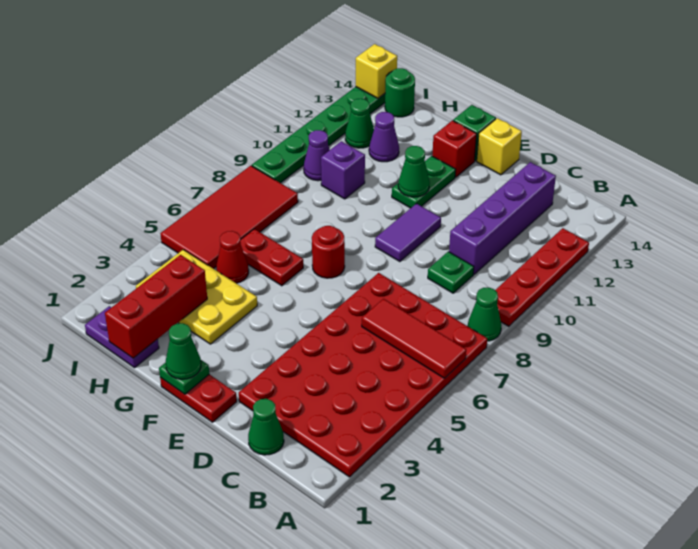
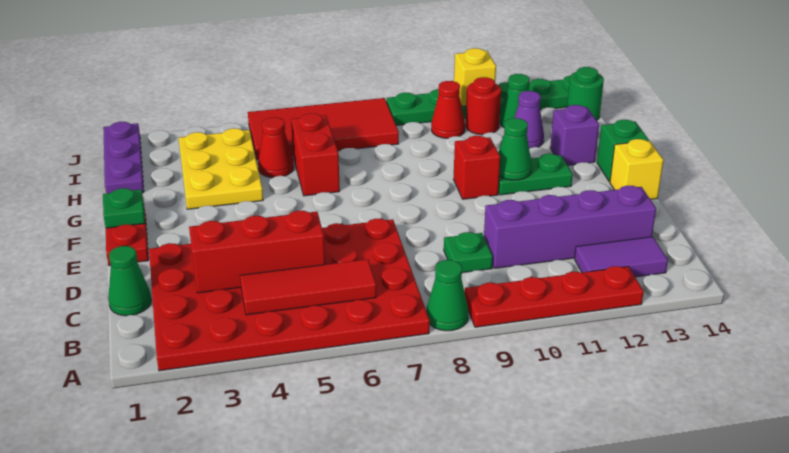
red tile A6:C6 level 2 -> red tile B4:B6 level 2
purple tile E9:E10 level 1 -> purple tile B12:B13 level 1
green cone F1 level 3 -> none
red round brick F7 level 1 -> red round brick I11 level 1
red brick F13 level 1 -> red brick F10 level 1
red plate G6:H6 level 1 -> red brick G6:H6 level 1
purple plate H1:I1 level 1 -> purple plate H1:J1 level 1
red brick H1:H3 level 2 -> red brick C3:C5 level 2
purple brick H10 level 1 -> purple brick G13 level 1
purple cone I10 level 1 -> red cone I10 level 1
yellow brick J14 level 2 -> yellow brick J11 level 2

